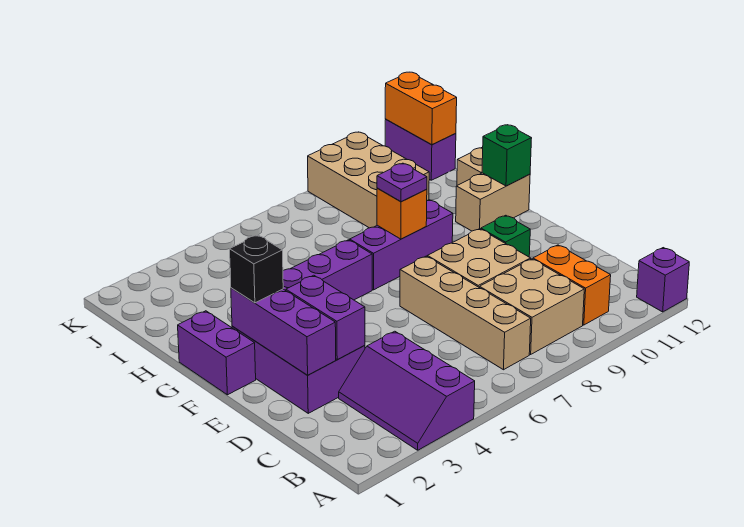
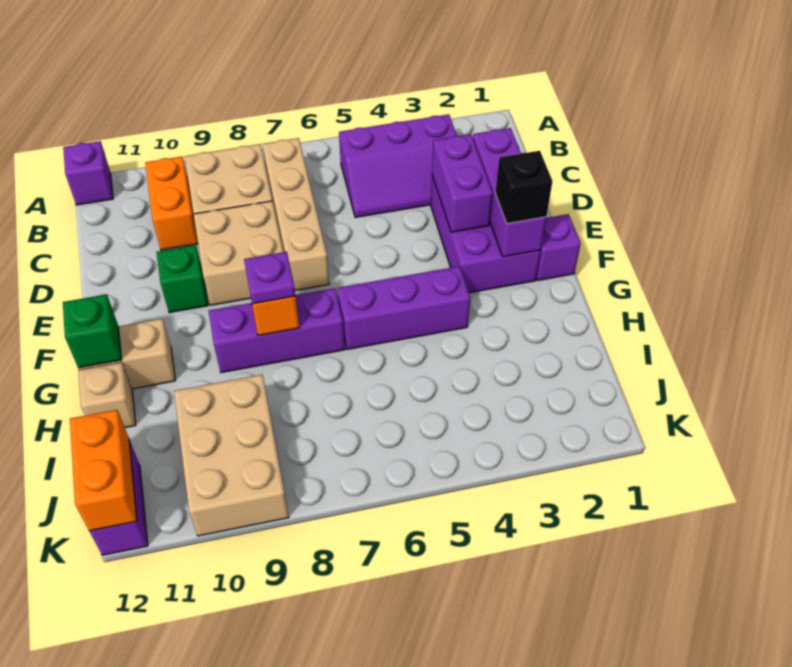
purple slope A3:C4 level 1 top 4 -> purple slope B3:C5 level 1 top B
purple brick F1:G1 level 1 -> purple brick F1 level 1

